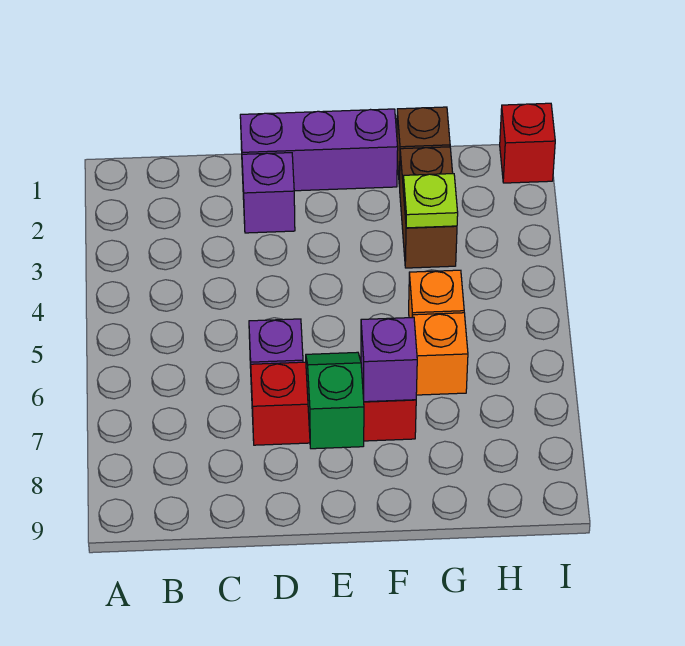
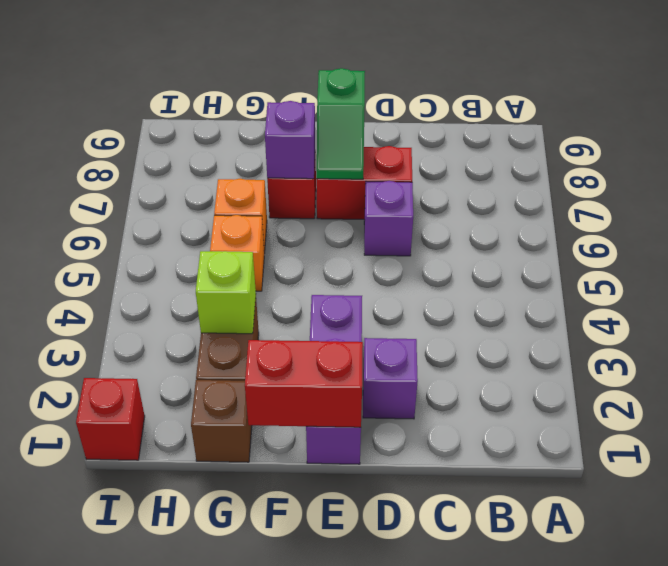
purple brick D1:F1 level 1 -> purple brick E1:E3 level 1
none -> red brick E1:F1 level 2
lime plate G3 level 2 -> lime brick G3 level 2

